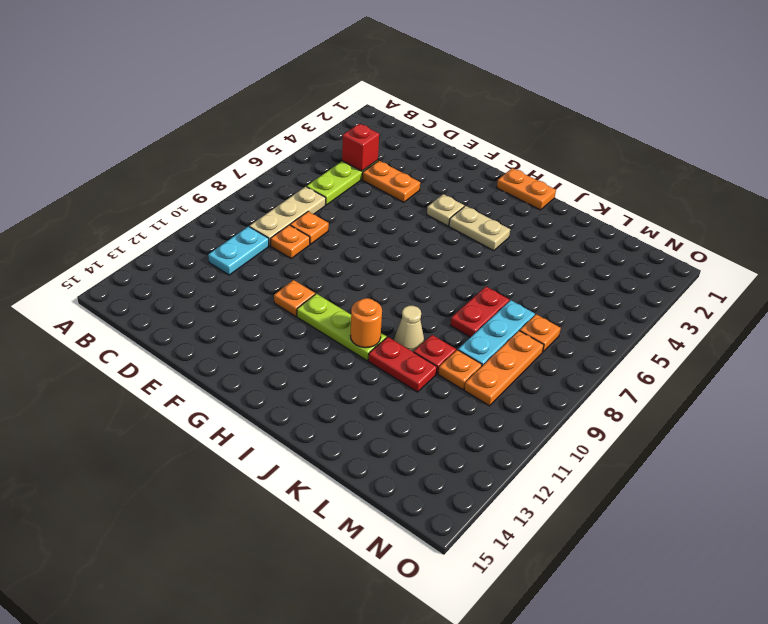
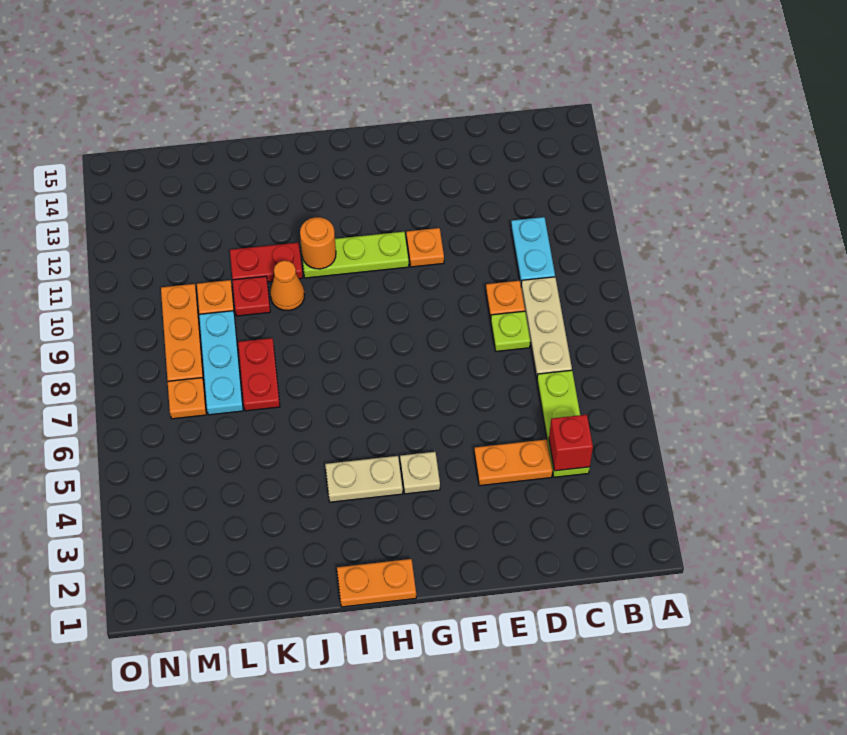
orange plate D8 level 1 -> lime plate D8 level 1
tan cone J10 level 1 -> orange cone J10 level 1

